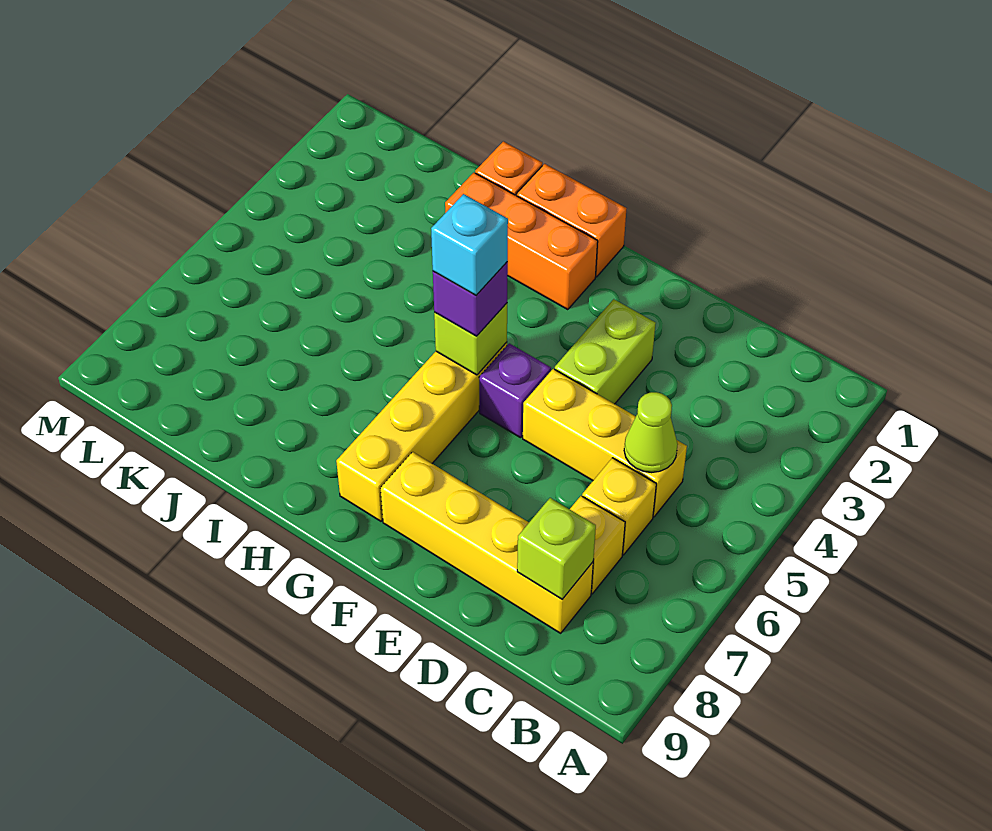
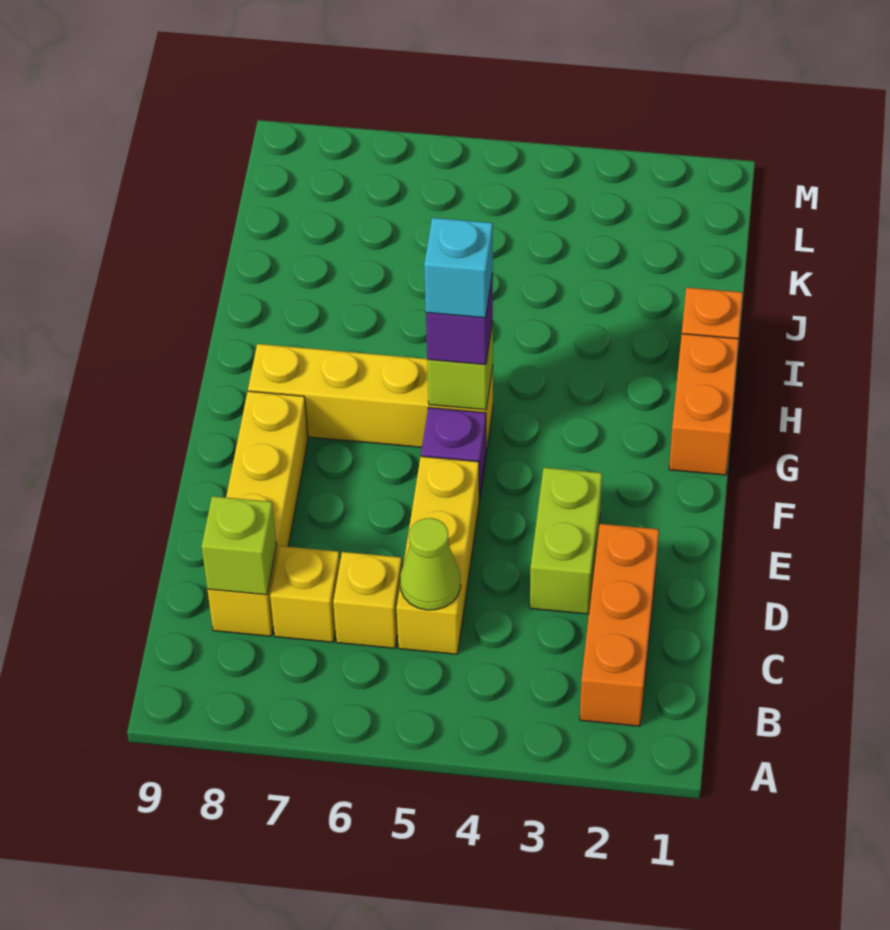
lime brick E3:E4 level 1 -> lime brick D3:E3 level 1
orange brick G2:I2 level 1 -> orange brick B2:D2 level 1

